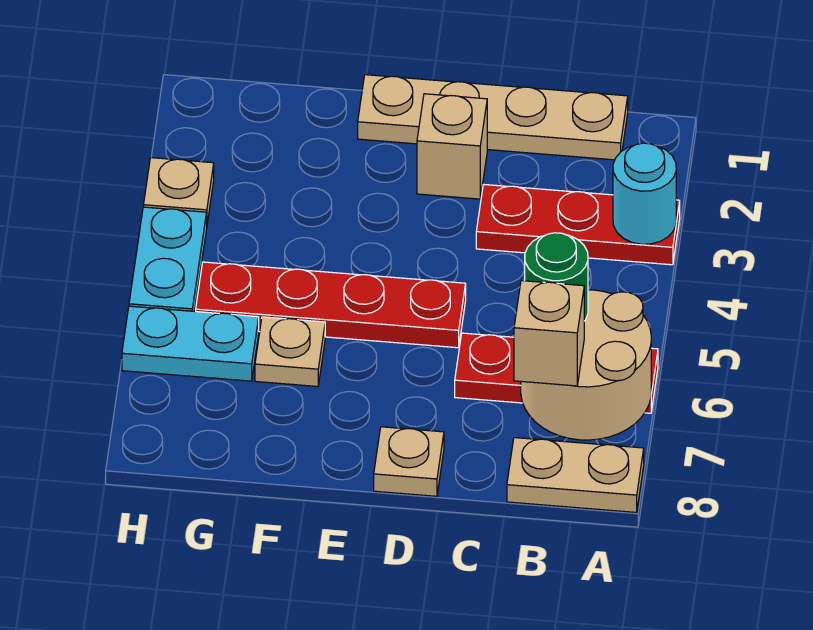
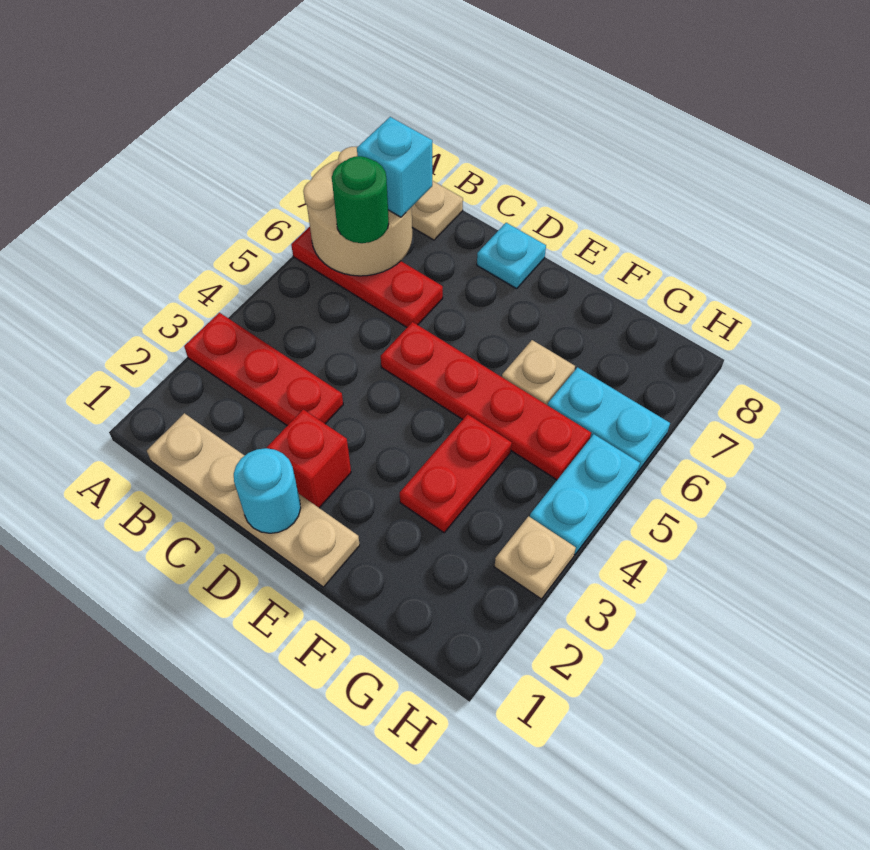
cyan round brick A3 level 2 -> cyan round brick D1 level 2
tan brick B7 level 3 -> cyan brick B7 level 3
tan brick D2 level 1 -> red brick D2 level 1
tan plate D8 level 1 -> cyan plate D8 level 1
none -> red plate F3:F4 level 1

